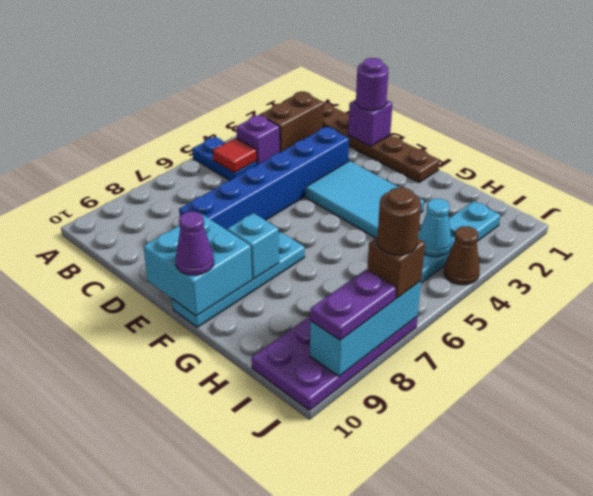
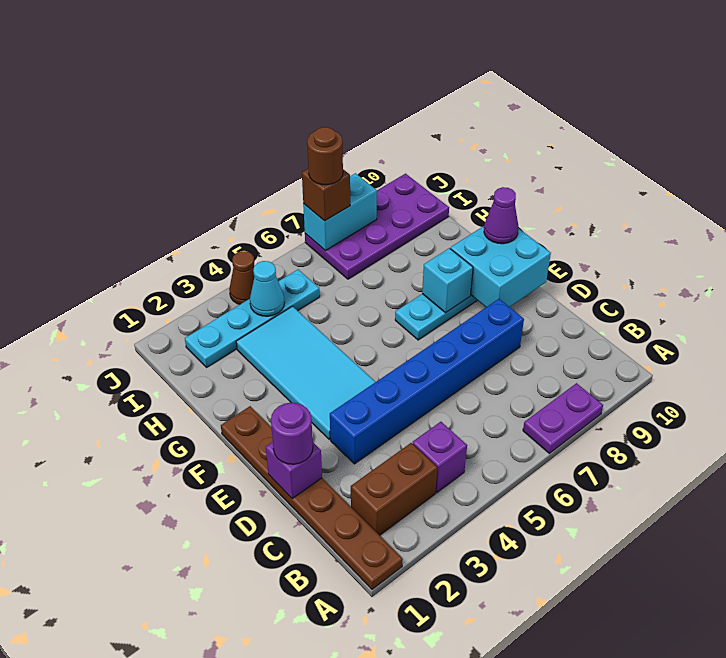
blue plate A5:B5 level 1 -> none
red tile B5 level 2 -> none
cyan tile E3:G4 level 1 -> cyan tile E3:H4 level 1
cyan brick J7:J9 level 2 -> cyan brick J7:J8 level 2
purple plate J8:J9 level 3 -> purple plate A7:A8 level 1

